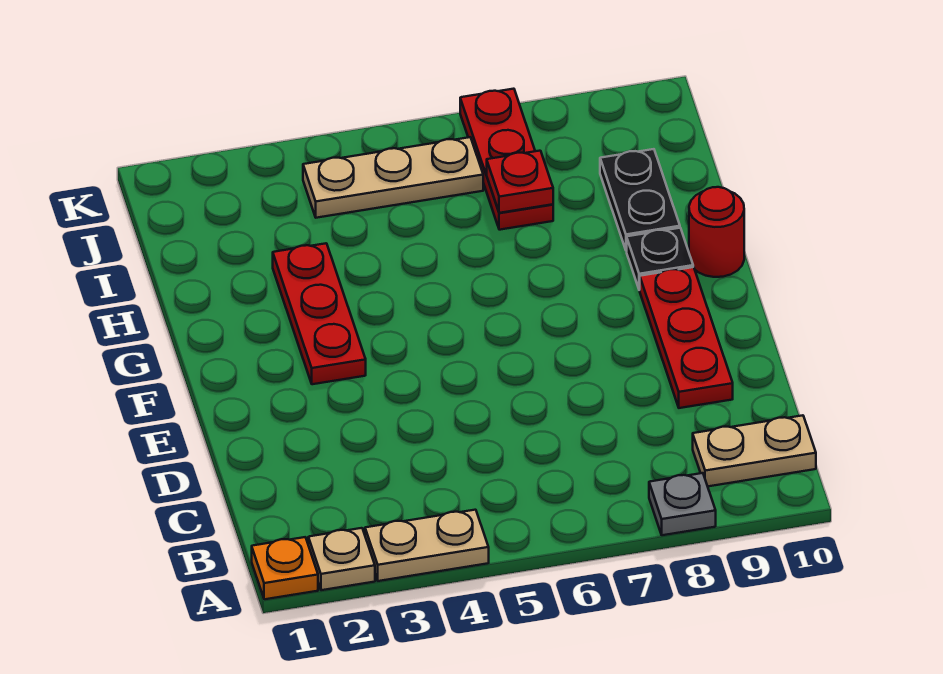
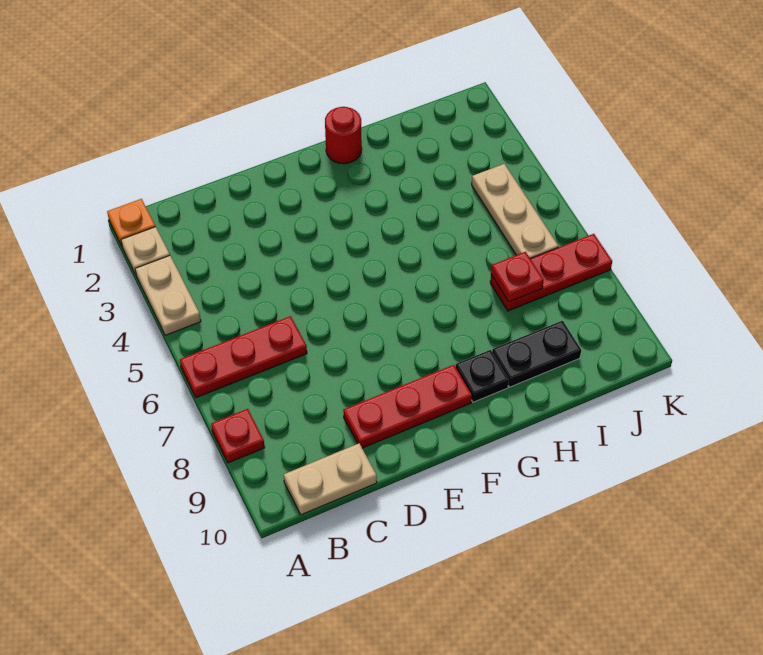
grey plate A8 level 1 -> red plate A8 level 1
tan plate B9:B10 level 1 -> tan plate B10:C10 level 1
red plate F3:H3 level 1 -> red plate A6:C6 level 1
red round brick G10 level 1 -> red round brick G1 level 1

